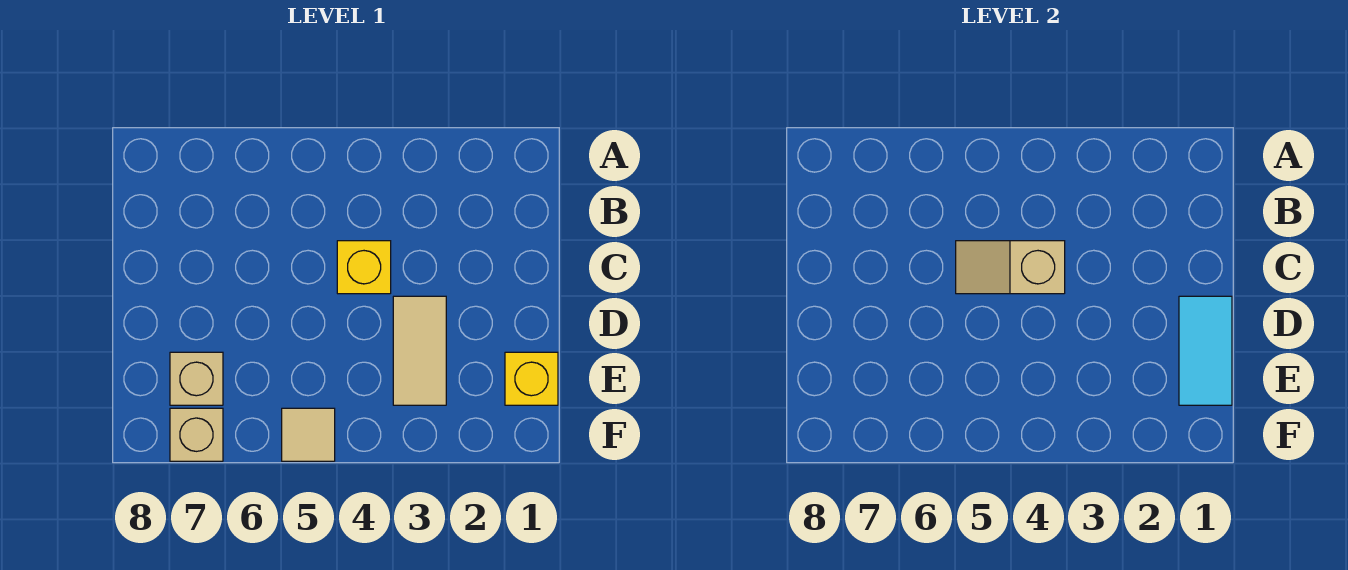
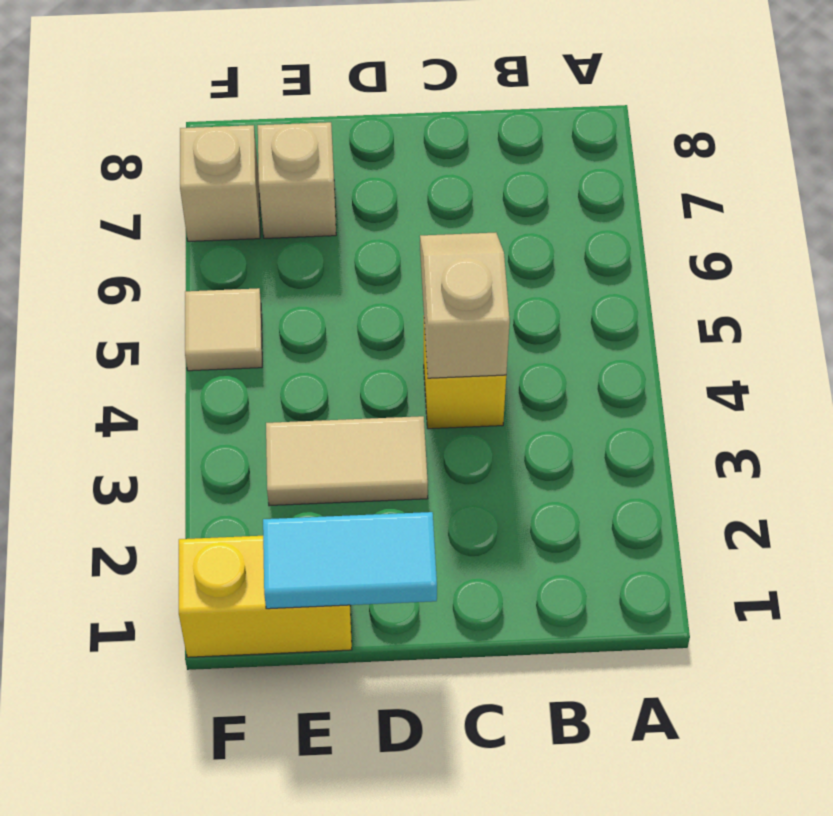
yellow brick E1 level 1 -> yellow brick E1:F1 level 1

